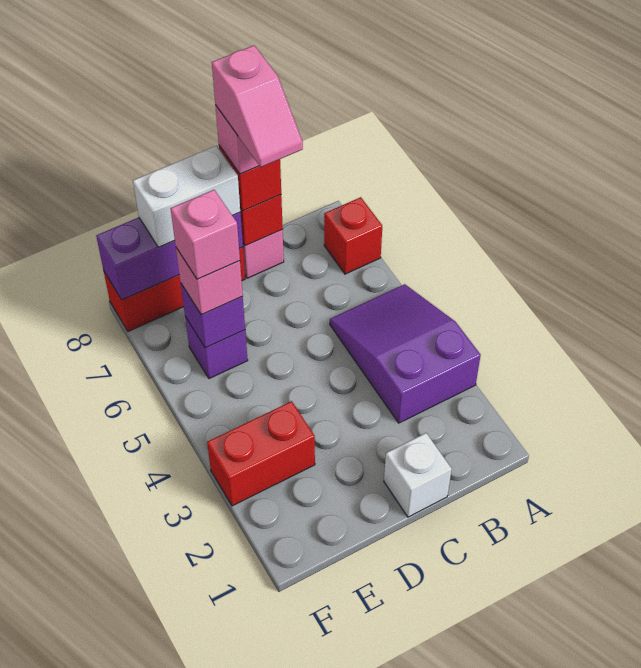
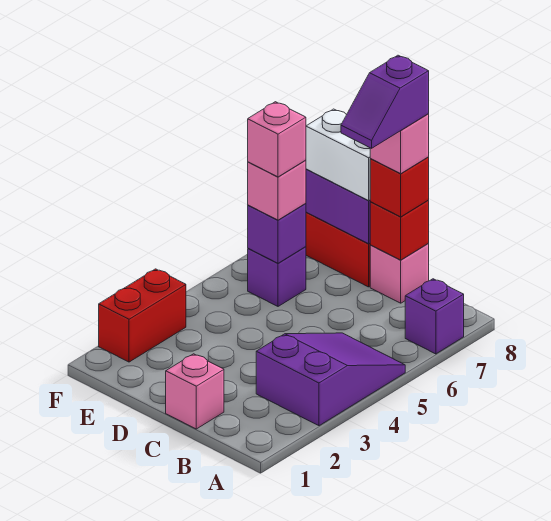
red brick A7 level 1 -> purple brick A7 level 1
white brick C1 level 1 -> pink brick C1 level 1
pink slope C7:C8 level 5 top 8 -> purple slope C7:C8 level 5 top 8
red brick E3:F3 level 1 -> red brick F2:F3 level 1

